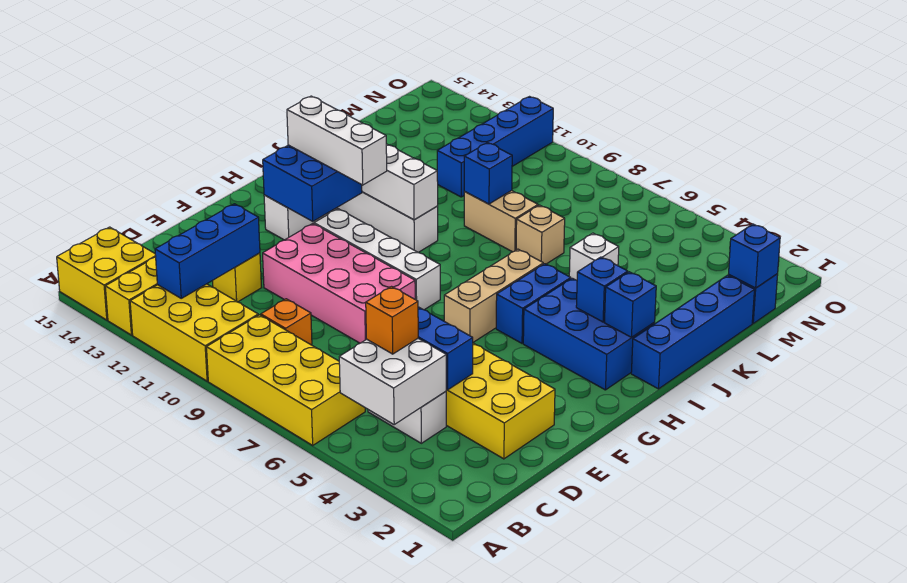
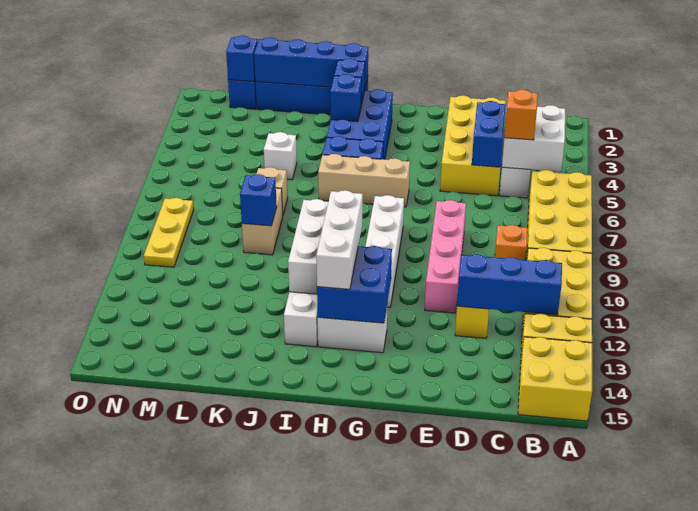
pink brick E8:F11 level 1 -> pink brick E8:E11 level 1
blue brick L11:O11 level 1 -> blue brick I1:L1 level 2
none -> yellow plate N8:N10 level 1

